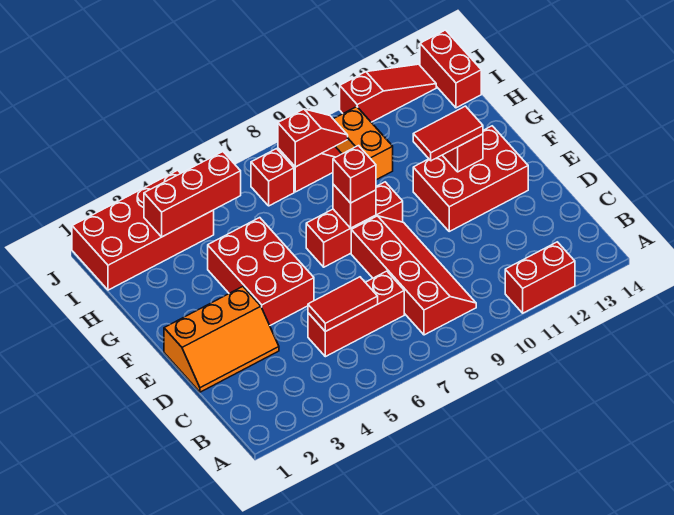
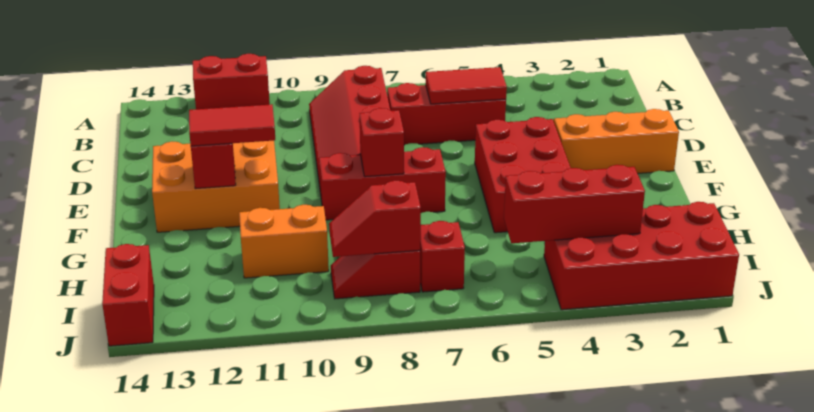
red brick E11:F13 level 1 -> orange brick E11:F13 level 1
red brick F8 level 3 -> none
orange brick H10:I10 level 1 -> orange brick H10:H11 level 1
red slope J11:J13 level 1 top 11 -> none

